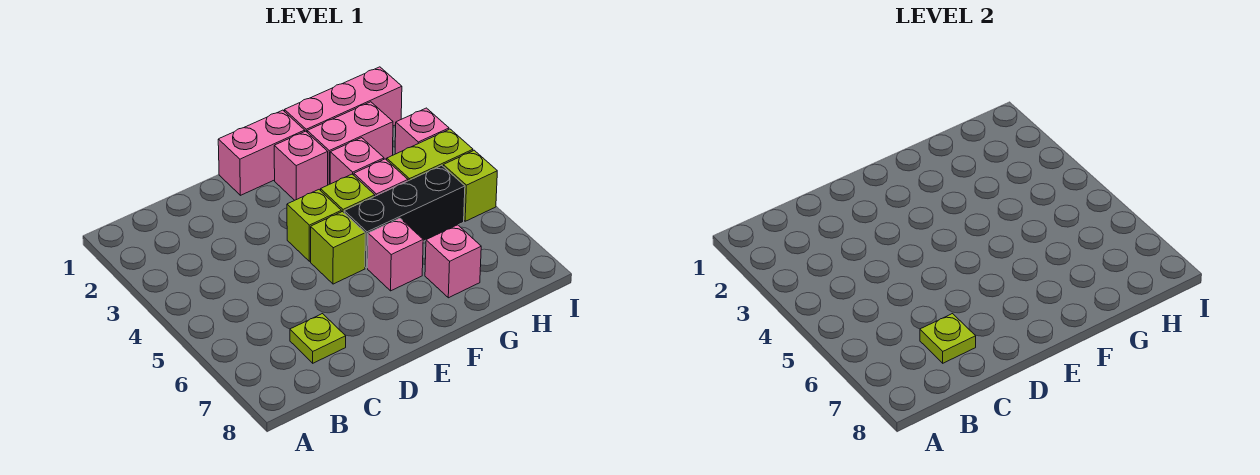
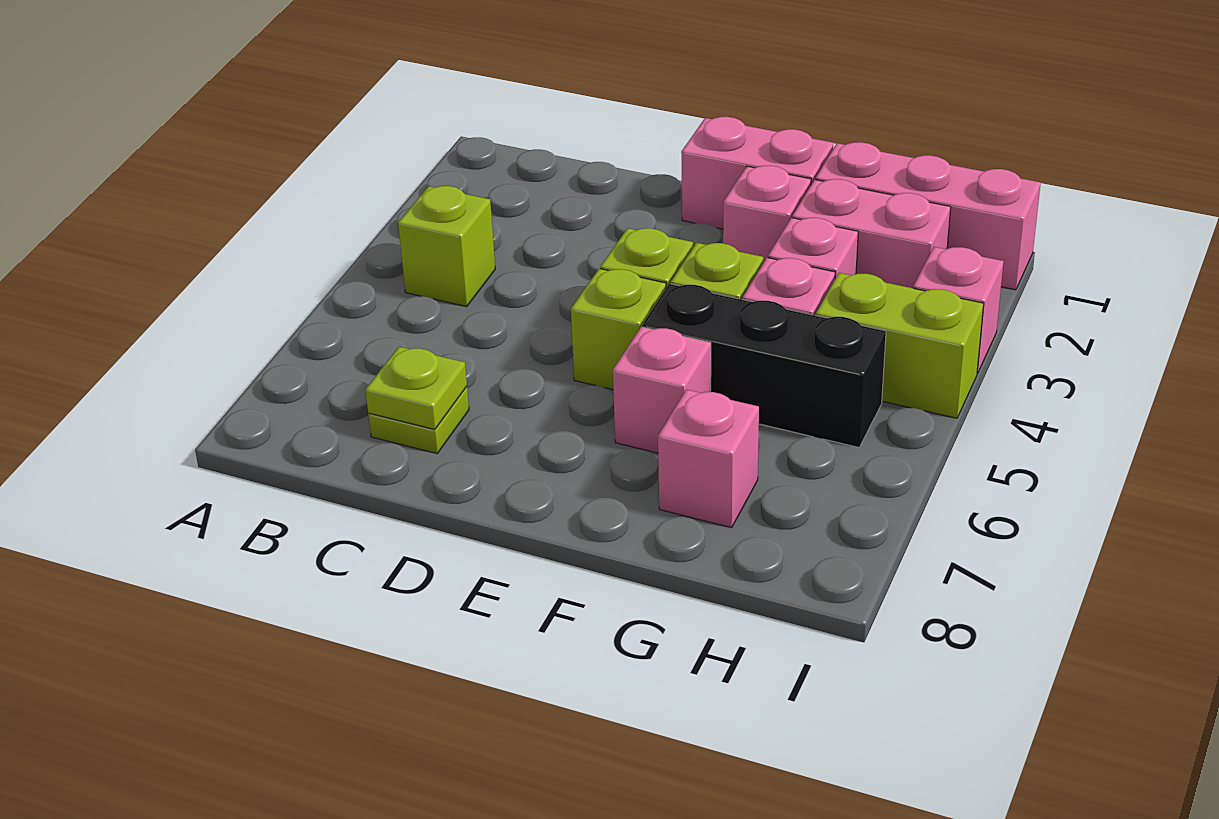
lime brick I5 level 1 -> lime brick B4 level 1

